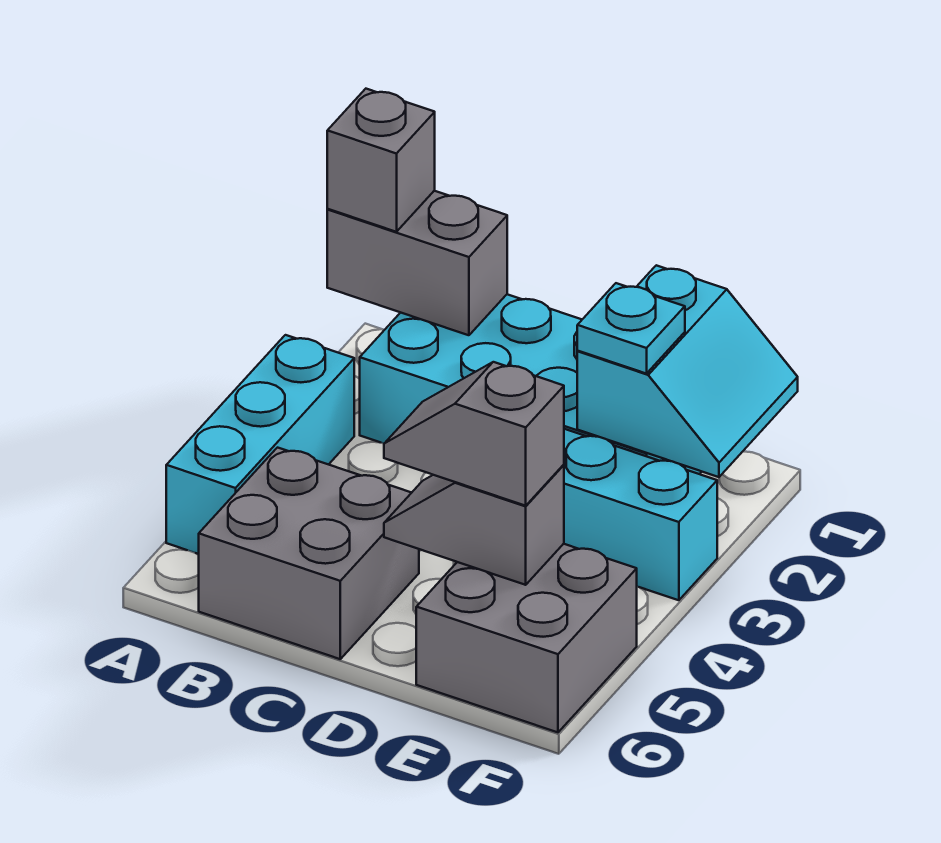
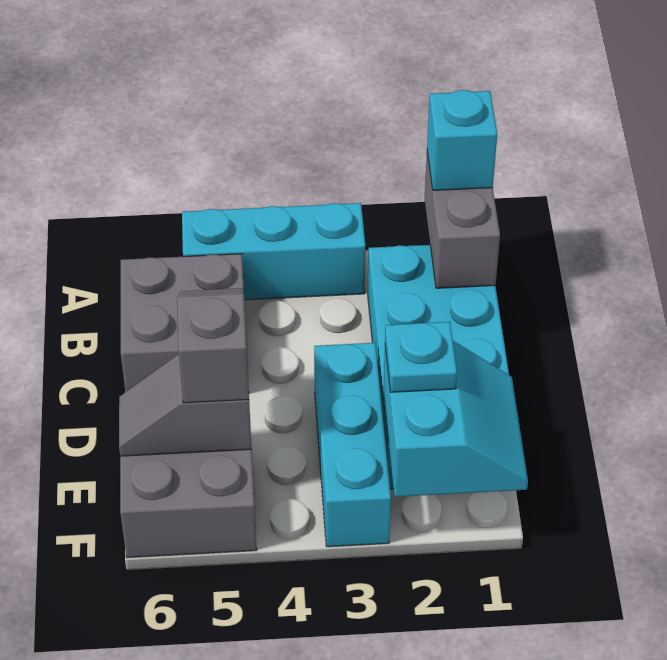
grey brick A1 level 3 -> cyan brick A1 level 3
grey slope D5:E5 level 2 top E -> grey slope E5:E6 level 2 top 5
cyan slope E1:F2 level 2 top E -> cyan slope E1:F2 level 2 top 2

